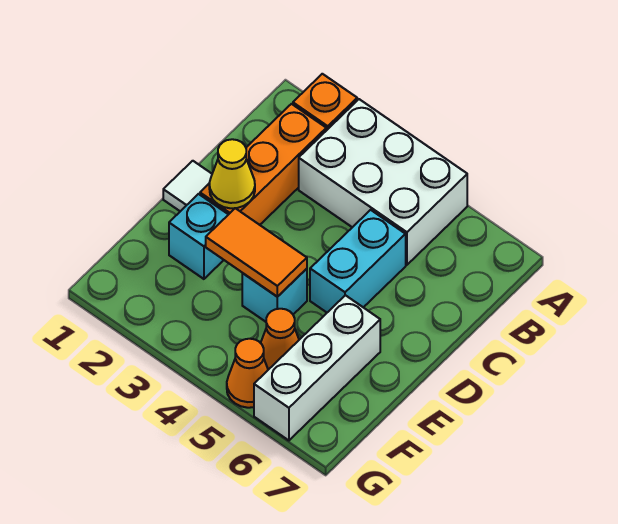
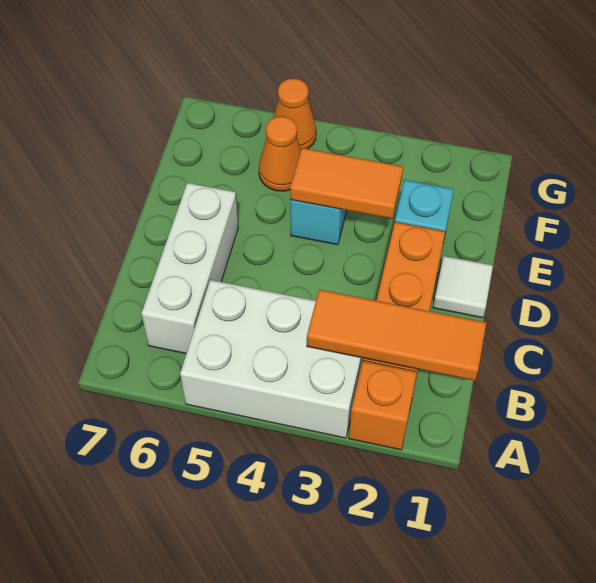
none -> orange tile B1:B3 level 2
cyan brick C5:D5 level 1 -> none
yellow cone D2 level 2 -> none
white brick E6:G6 level 1 -> white brick B6:D6 level 1

